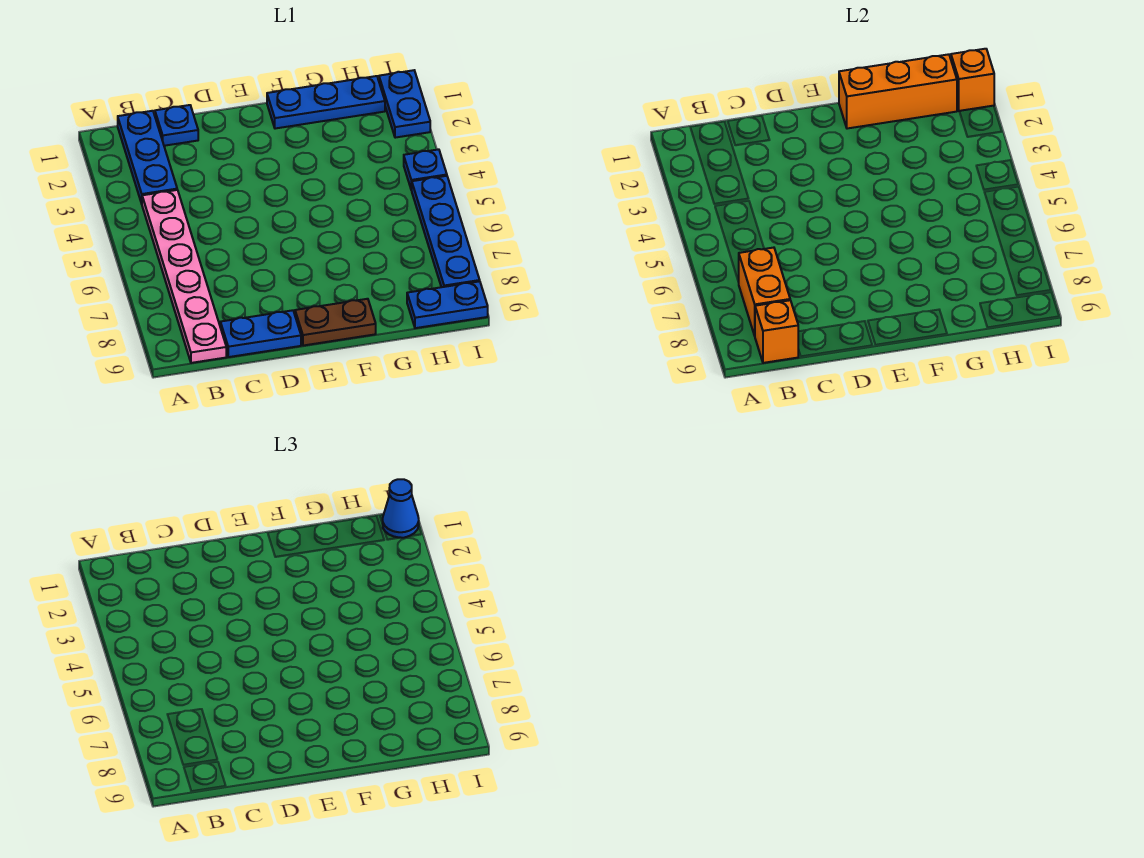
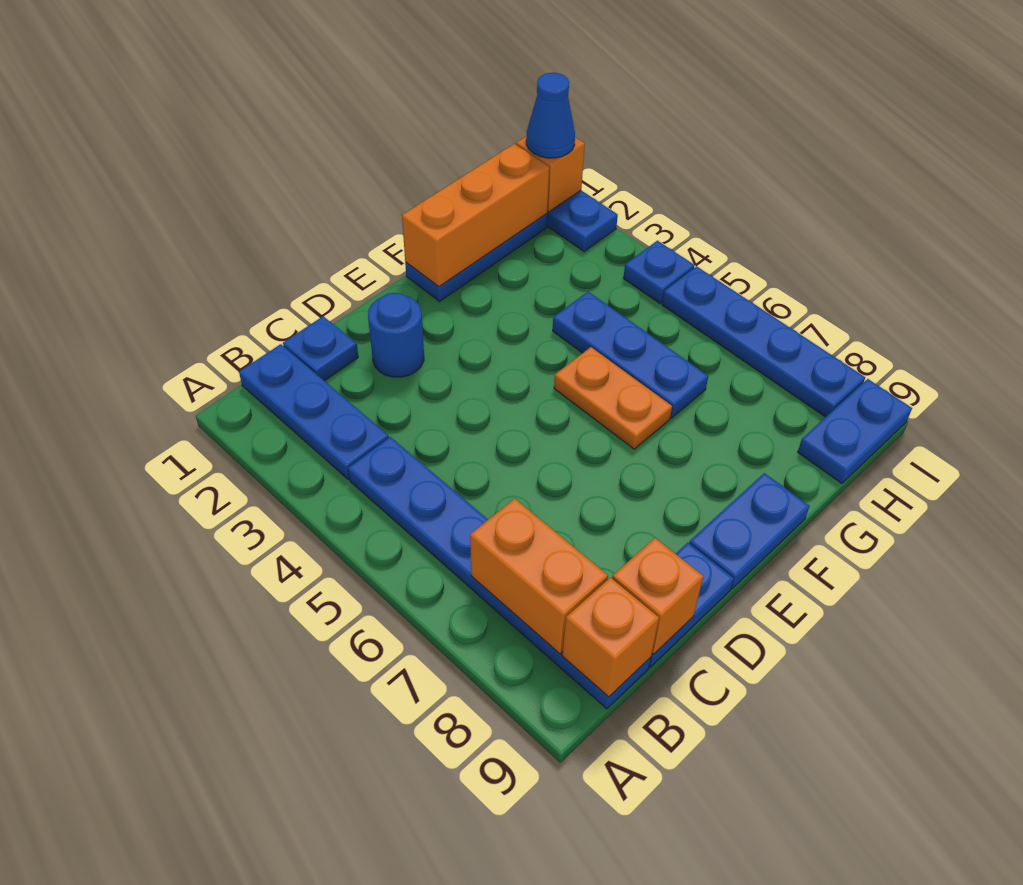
pink plate B4:B9 level 1 -> blue plate B4:B9 level 1
none -> orange brick C9 level 2
none -> blue round brick D2 level 1
brown plate E9:F9 level 1 -> blue plate E9:F9 level 1
none -> orange plate F5:F6 level 1
none -> blue plate G4:G6 level 1

